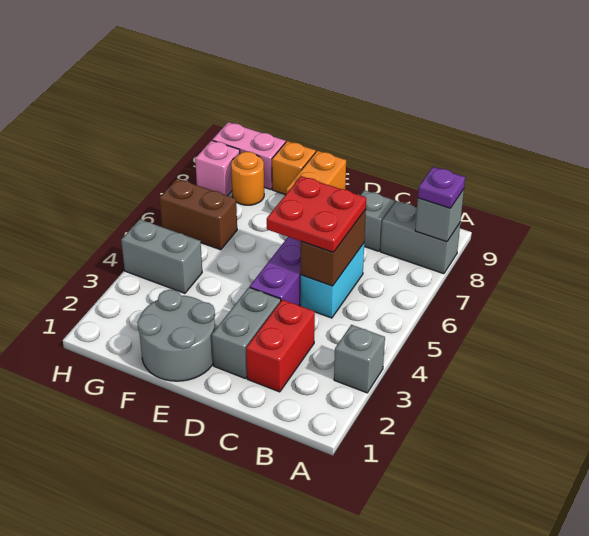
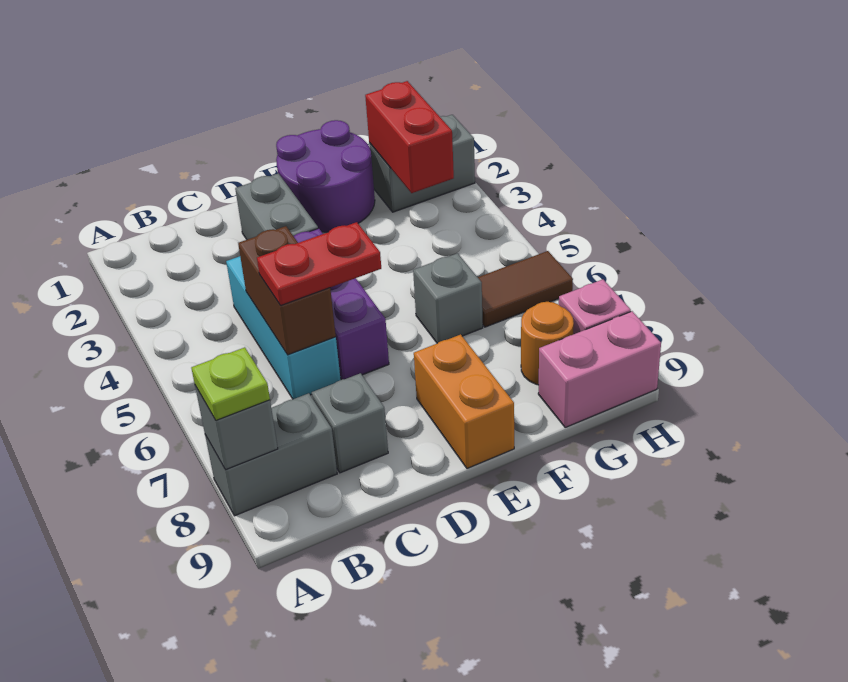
grey brick A3 level 1 -> grey brick F6 level 1
purple plate A8 level 3 -> lime plate A8 level 3
red brick C2:C3 level 1 -> red brick G2:G3 level 2
cyan brick C5:C6 level 1 -> cyan brick C4:C6 level 1
red plate C5:D6 level 3 -> red plate C6:D6 level 3
grey round brick E1:F2 level 1 -> purple round brick E1:F2 level 1
orange brick F9 level 1 -> none
grey brick G4:H4 level 1 -> grey brick G2:H2 level 1
brown brick G6:H6 level 1 -> brown tile G6:H6 level 1

